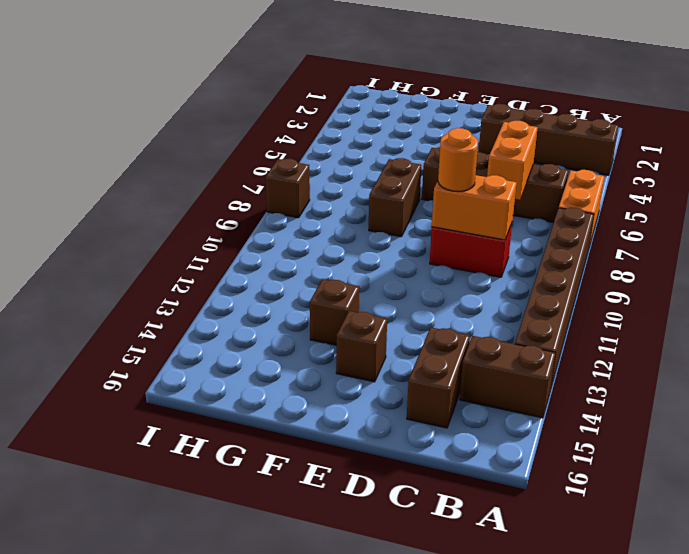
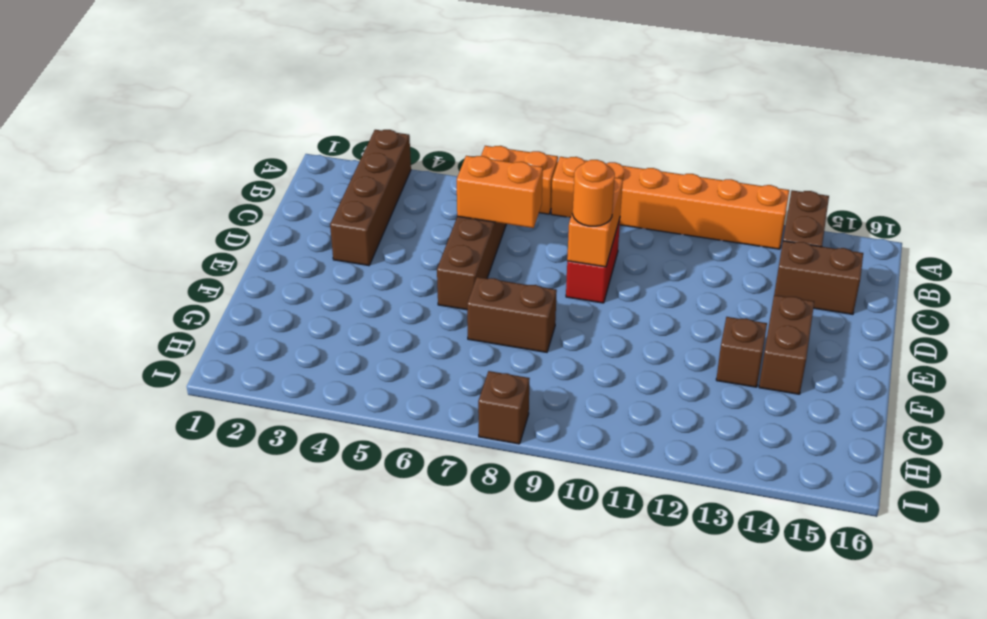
brown brick A8:A13 level 1 -> orange brick A8:A13 level 1
brown brick E14 level 1 -> brown brick E14:F14 level 1

